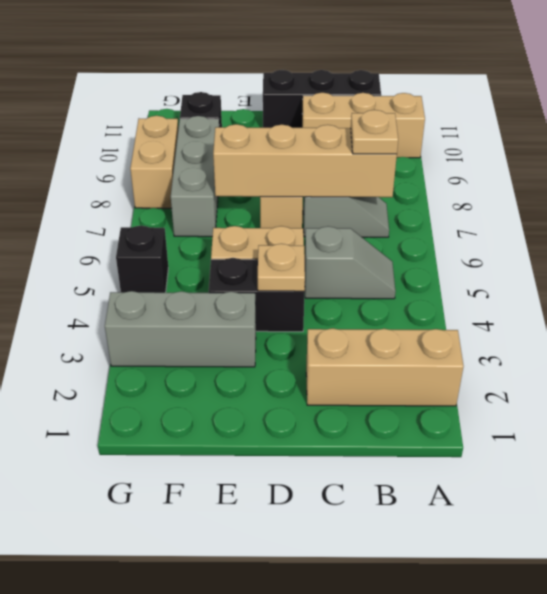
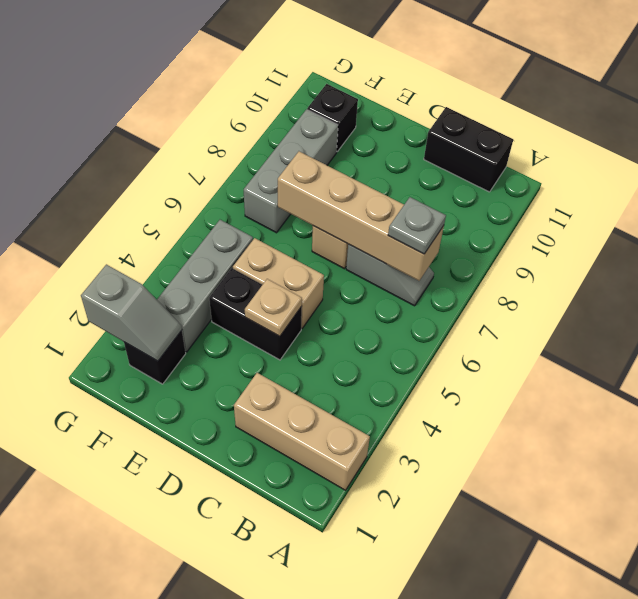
tan brick A10:C10 level 1 -> none
grey slope B5:C5 level 1 top C -> grey slope F2:G2 level 2 top G
tan plate B7 level 3 -> grey plate B7 level 3
black brick B11:D11 level 1 -> black brick B11:C11 level 1
grey brick E3:G3 level 1 -> grey brick F3:F5 level 1
black brick G5 level 1 -> black brick F2 level 1
tan brick G8:G9 level 1 -> none

